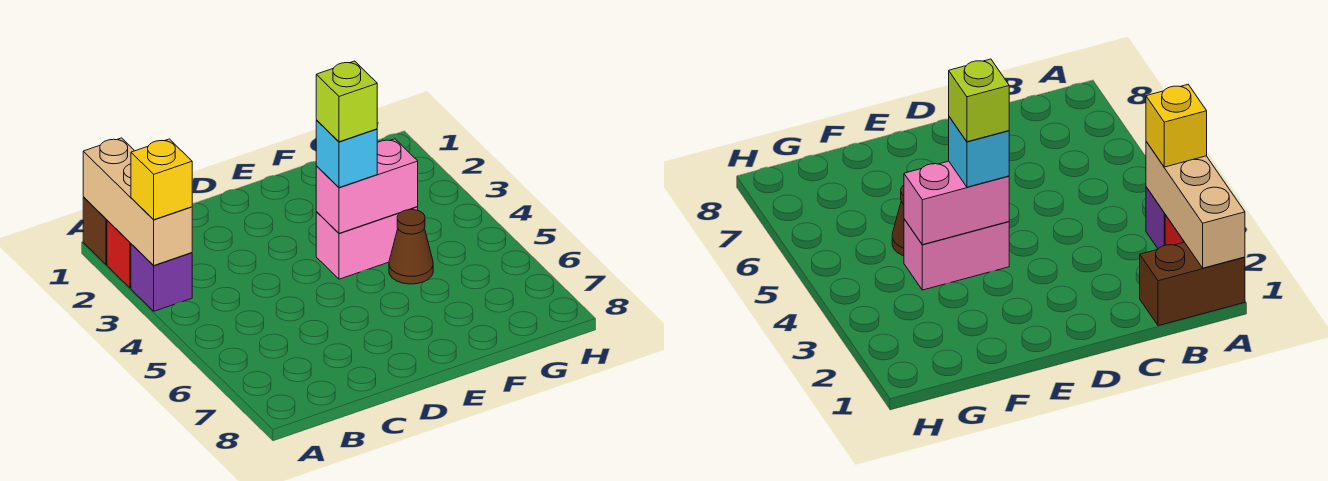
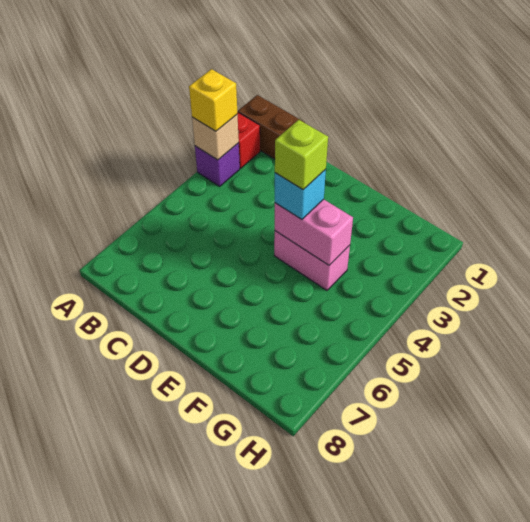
tan brick A1:A3 level 2 -> tan brick A3 level 2
brown cone F5 level 1 -> none

